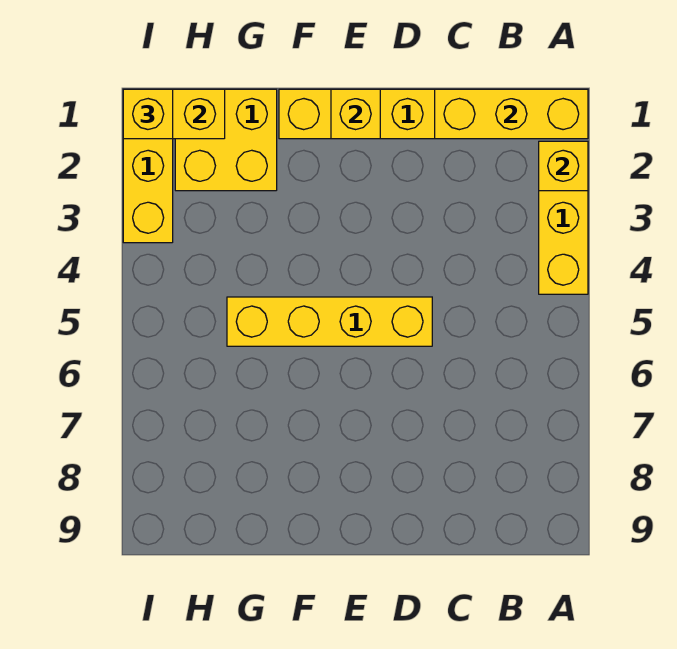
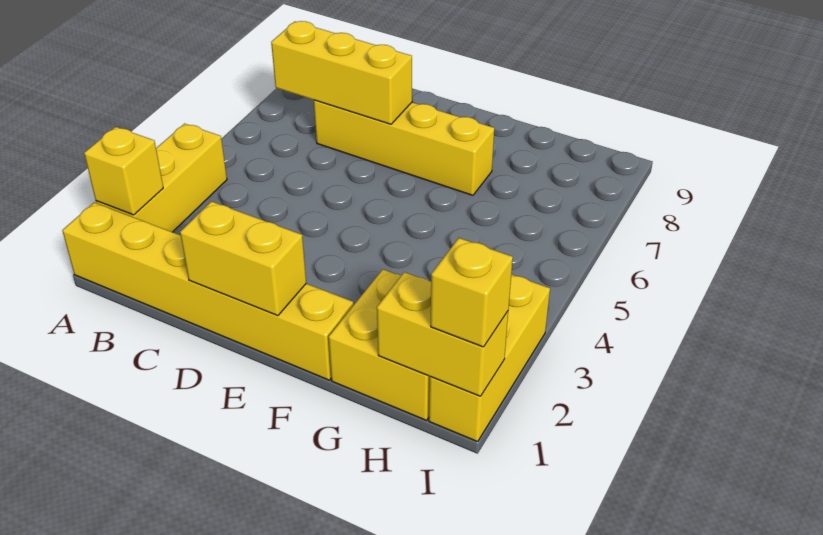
yellow brick A1:C1 level 2 -> yellow brick B7:D7 level 2
yellow brick D5:G5 level 1 -> yellow brick C7:F7 level 1
yellow brick E1 level 2 -> yellow brick D1:E1 level 2

